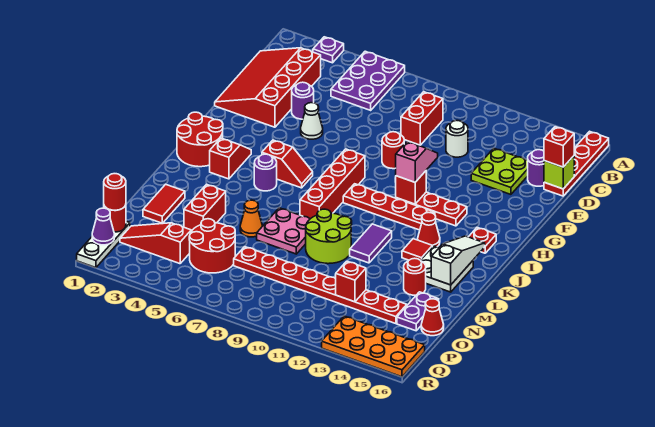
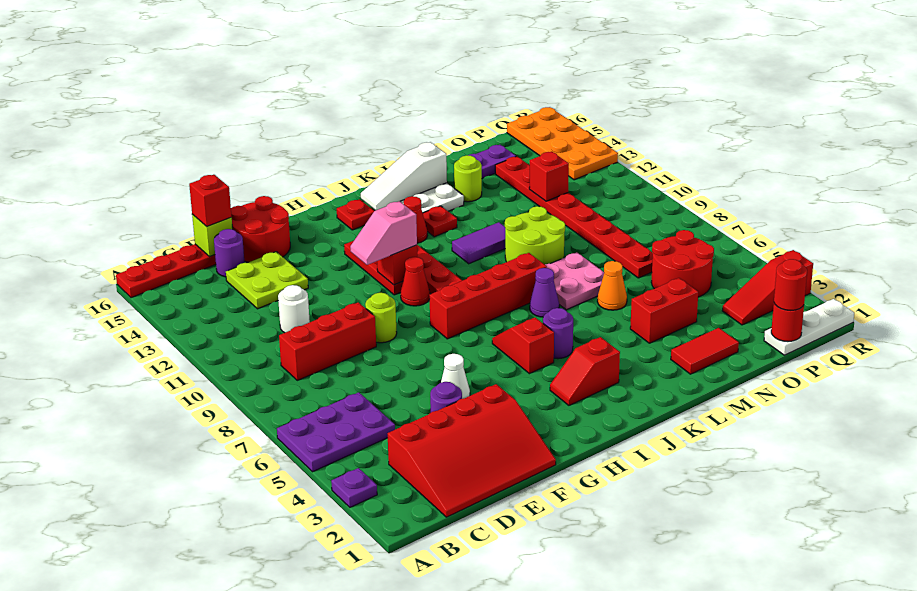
red brick C9:D9 level 1 -> red brick C9:E9 level 1
red round brick F9 level 1 -> lime round brick F9 level 1
red round brick I1:J2 level 1 -> red round brick E15:F16 level 1
red tile K13 level 1 -> red plate K13 level 1
red round brick M14 level 1 -> lime round brick M14 level 1
red cone O16 level 1 -> red cone H10 level 1
red slope P2:P4 level 1 top 4 -> red slope P3:R3 level 1 top R
purple cone Q1 level 2 -> purple cone K7 level 1

